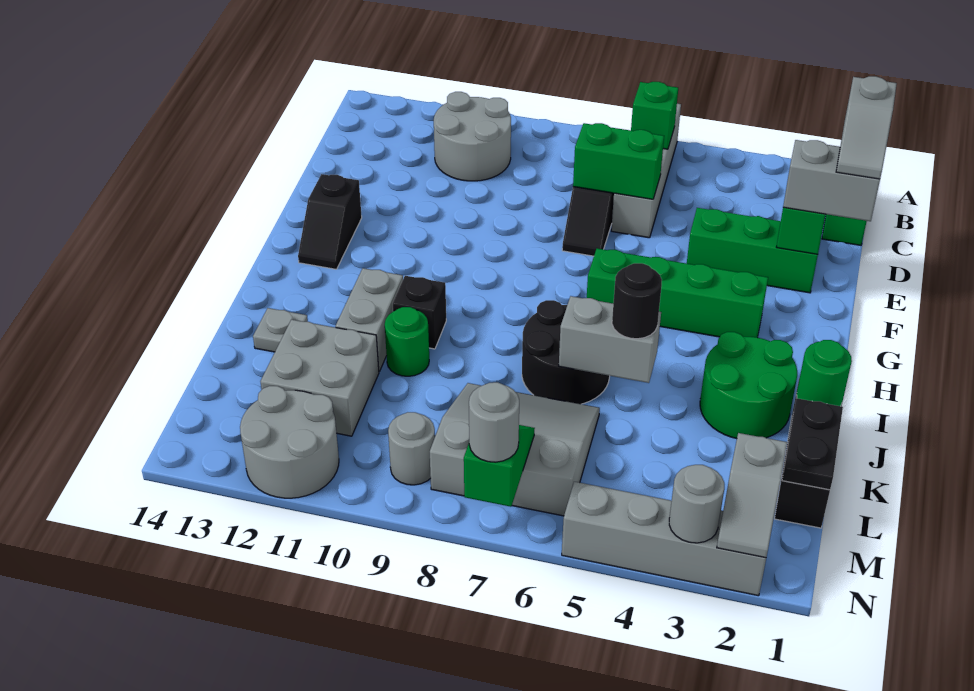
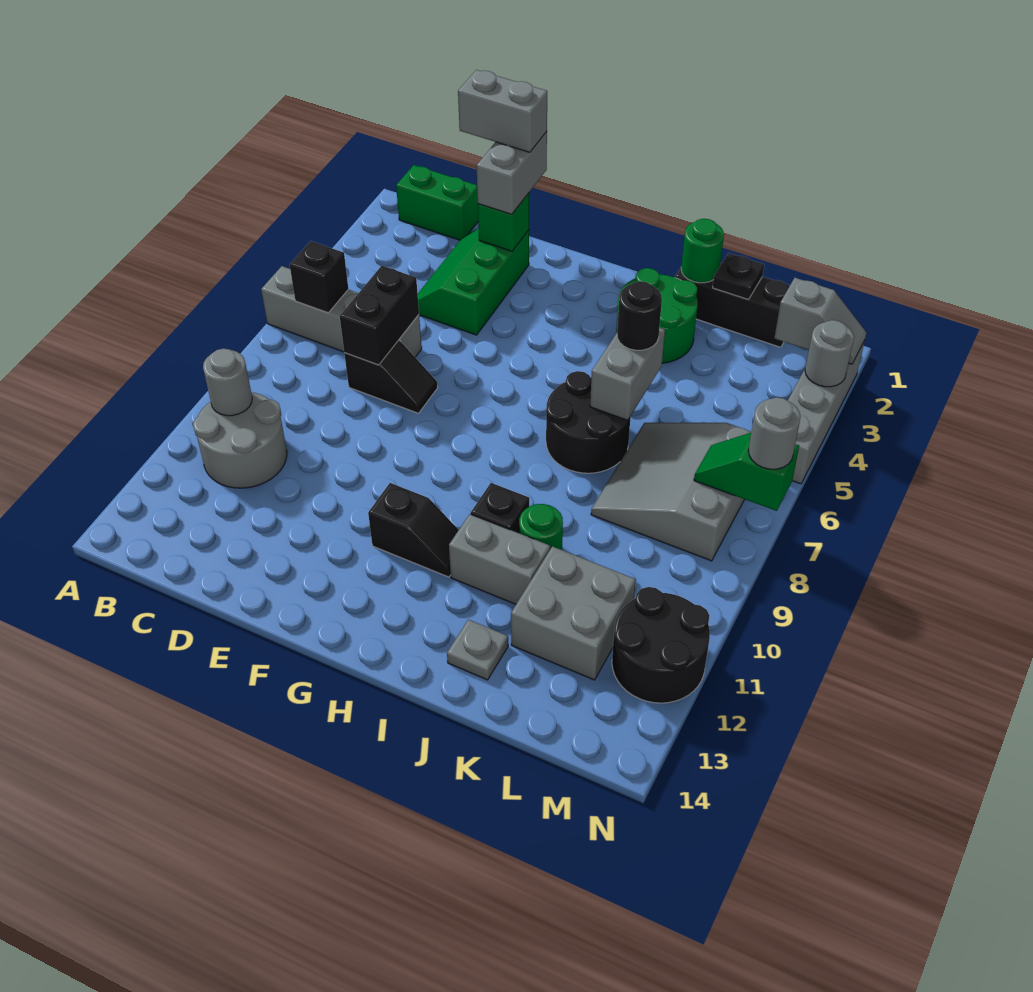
green brick B6 level 2 -> black brick B6 level 2
grey slope D1:E1 level 4 top D -> grey brick D1:E1 level 4
green brick D6:D7 level 2 -> black brick D6:D7 level 2
black slope F13:G13 level 1 top F -> black slope G11:H11 level 1 top G
green brick G3:G6 level 1 -> none
black plate K1:L1 level 2 -> black plate K1 level 2
grey round brick M9 level 1 -> grey round brick B10 level 2
grey round brick M11:N12 level 1 -> black round brick M11:N12 level 1

